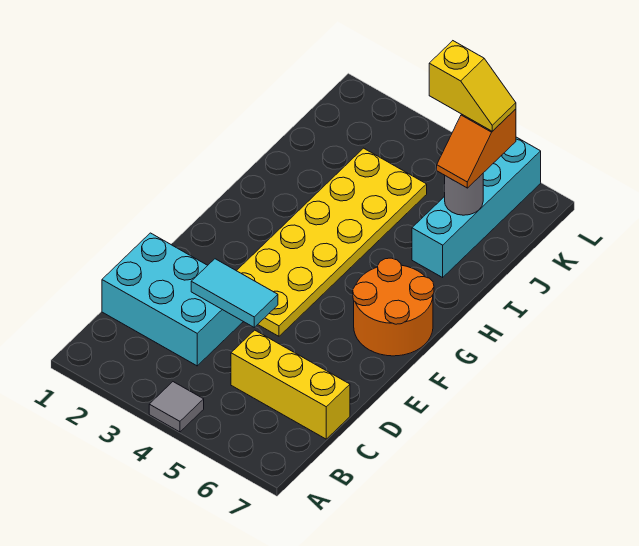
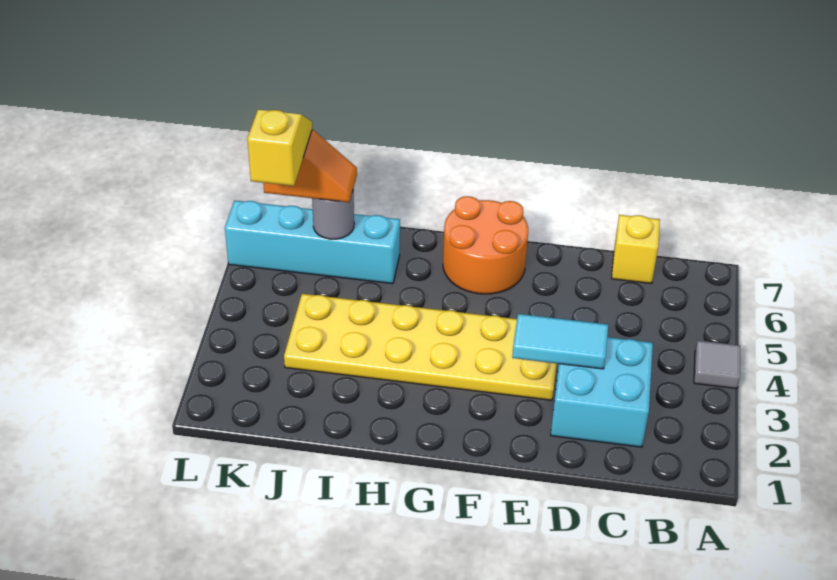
cyan brick C1:D3 level 1 -> cyan brick C2:D3 level 1
yellow brick C5:C7 level 1 -> yellow brick C7 level 1
cyan tile D3:D4 level 2 -> cyan tile D3:E3 level 2

